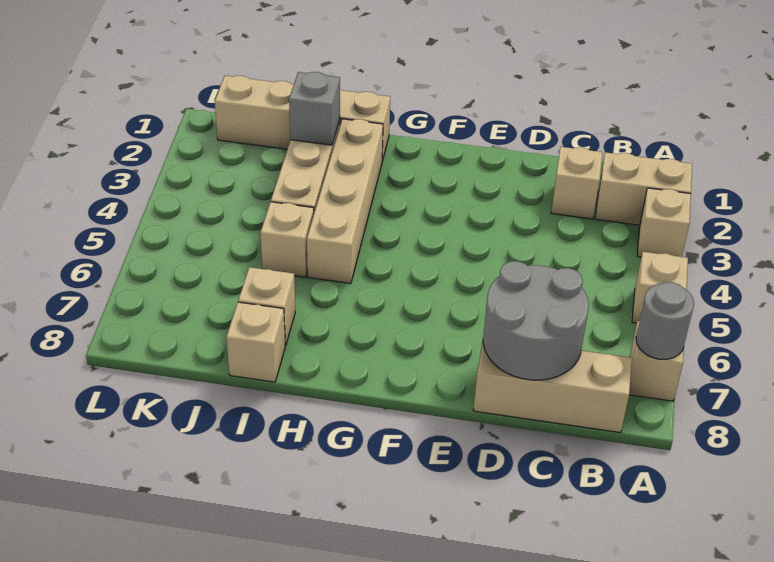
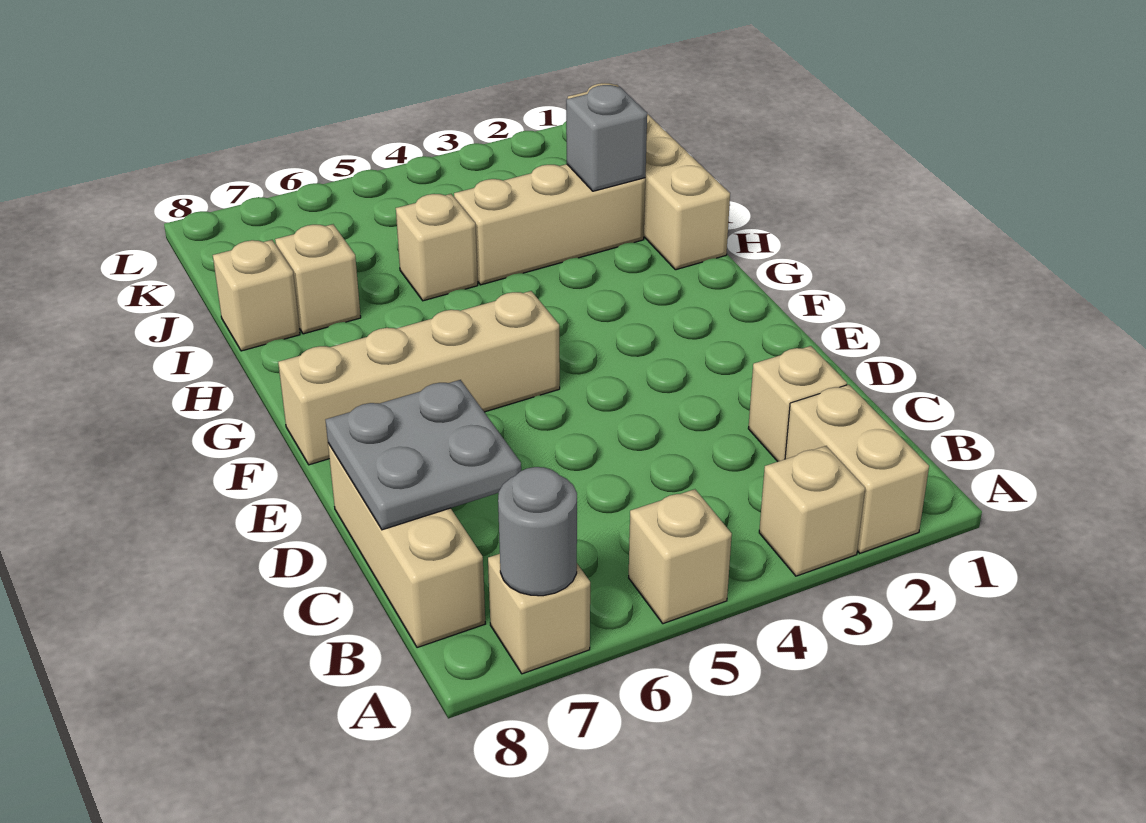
grey round brick C7:D8 level 2 -> grey plate C7:D8 level 2
tan brick H2:H5 level 1 -> tan brick F5:F8 level 1

